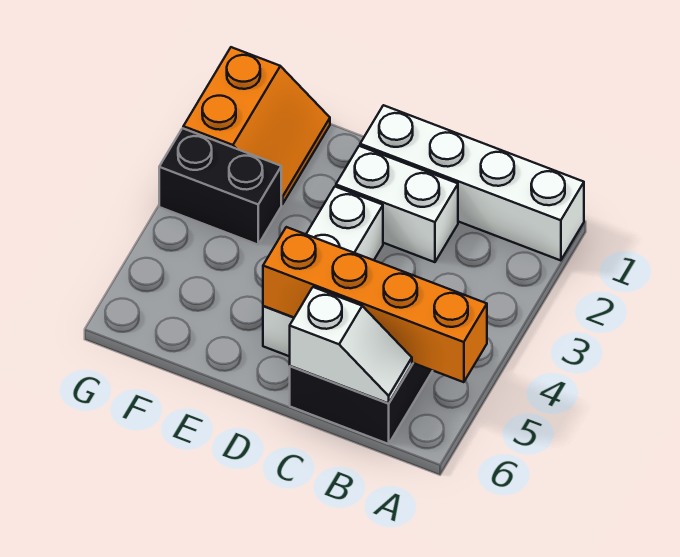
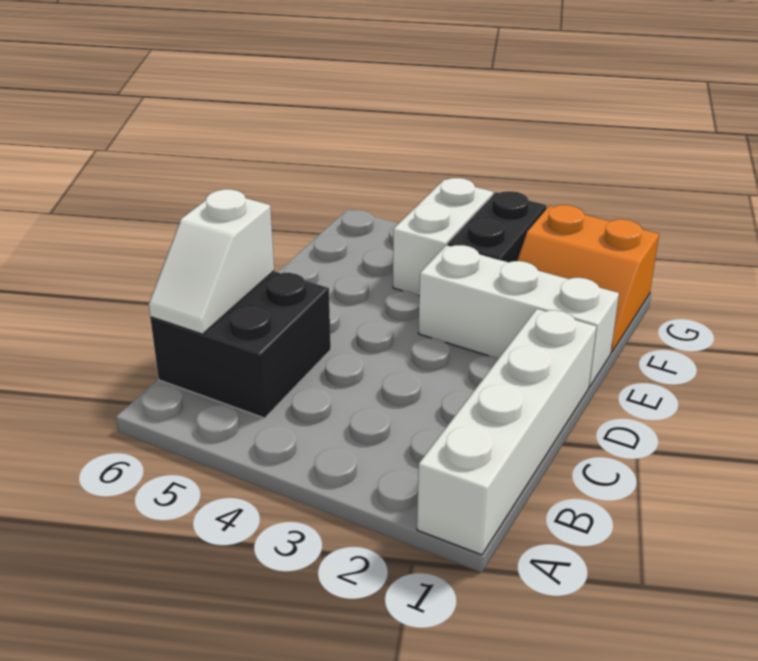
orange brick A5:D5 level 2 -> none
white brick C2:D2 level 1 -> white brick F4:G4 level 1
white brick D3:D5 level 1 -> white brick E1:E3 level 1

